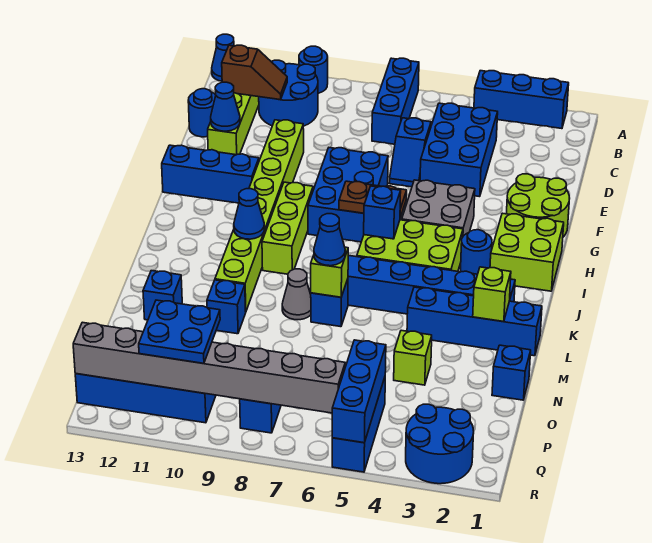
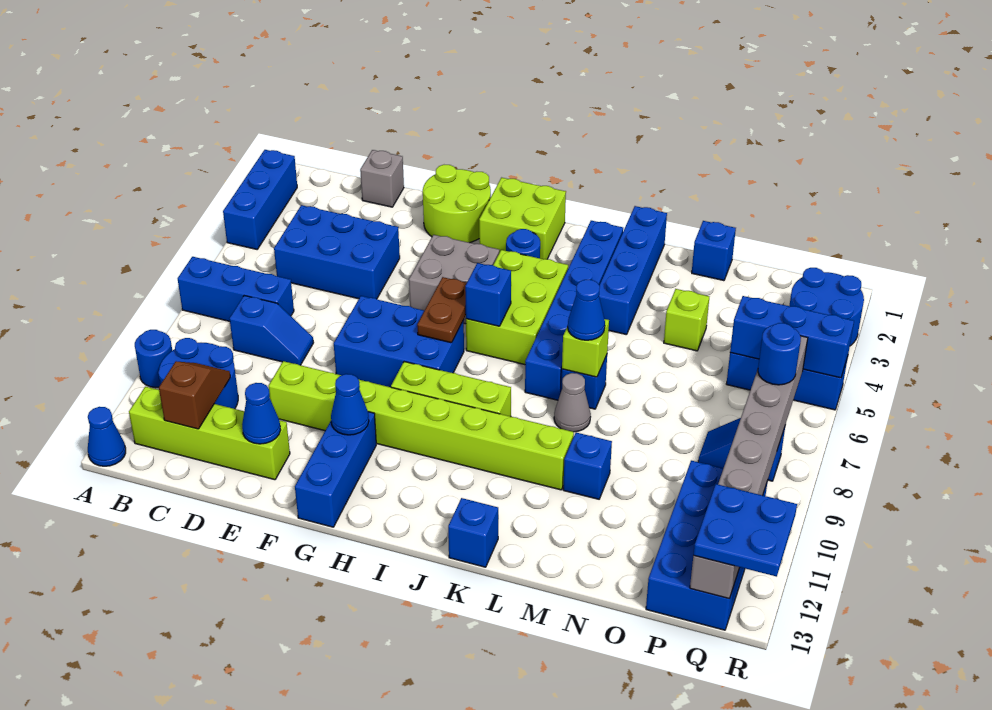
none -> grey brick D1 level 1
blue slope D6:E6 level 1 top D -> blue slope C8:D8 level 1 top C
blue round brick D13 level 1 -> blue round brick Q7 level 3
blue cone J10 level 2 -> blue cone G11 level 2
lime brick L2 level 2 -> none
blue brick M12 level 1 -> blue brick K13 level 1
blue plate P10:Q11 level 3 -> blue plate Q12:R13 level 3

